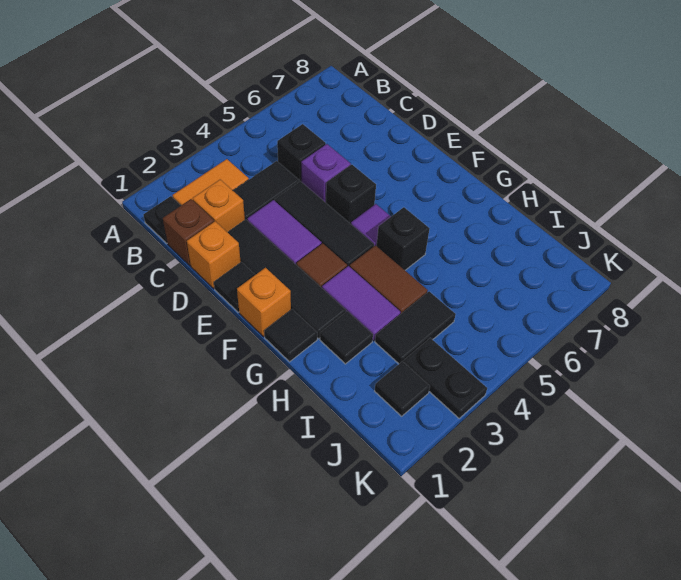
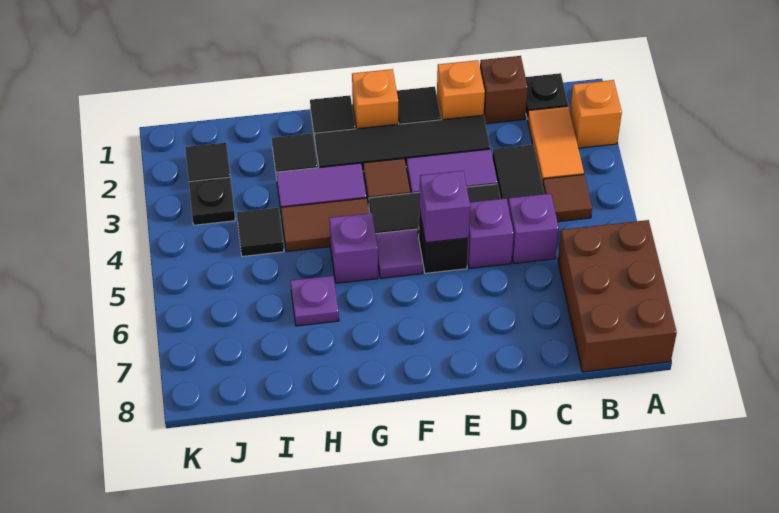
none -> brown brick A6:B8 level 1
none -> brown tile B4 level 1
orange brick C2 level 1 -> orange brick A2 level 1
black brick C5 level 1 -> purple brick C5 level 1
none -> purple brick E5 level 2
black brick G5 level 1 -> purple brick G5 level 1
none -> purple plate H6 level 1
black tile I3:I4 level 1 -> black tile I4 level 1
black plate J3:K3 level 1 -> black plate J3 level 1

